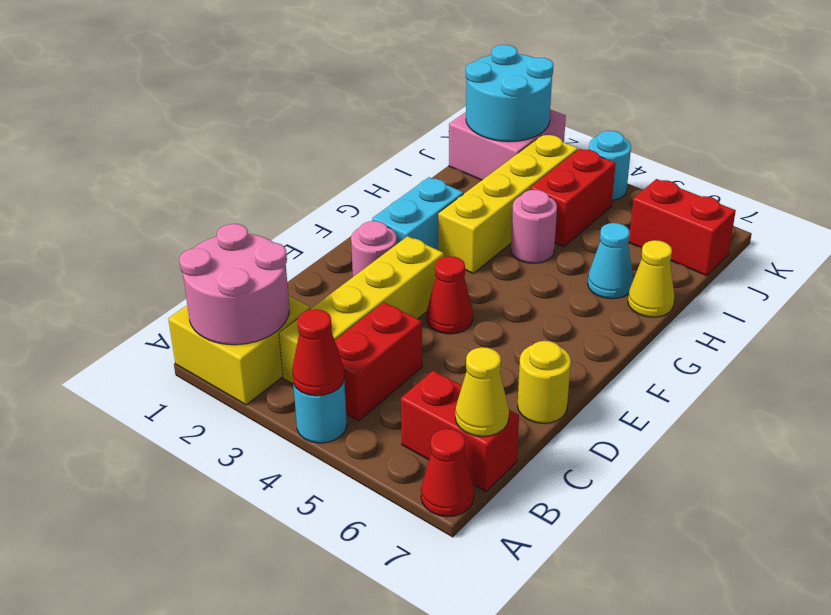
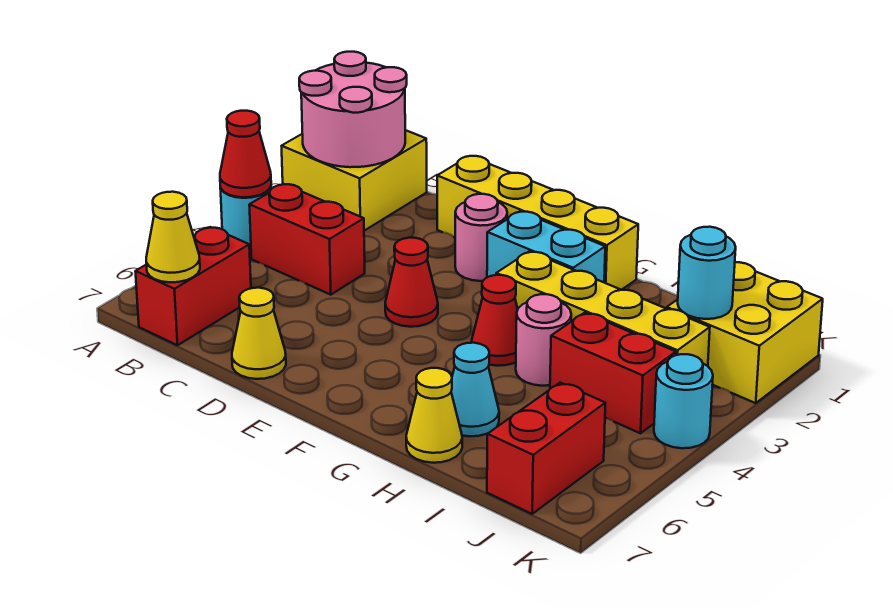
red cone A7 level 1 -> red cone G4 level 1
yellow brick B3:E3 level 1 -> yellow brick D1:G1 level 1
yellow round brick D7 level 1 -> yellow cone D7 level 1
pink brick J1:K2 level 1 -> yellow brick J1:K2 level 1
cyan round brick J1:K2 level 2 -> cyan round brick J2 level 2

